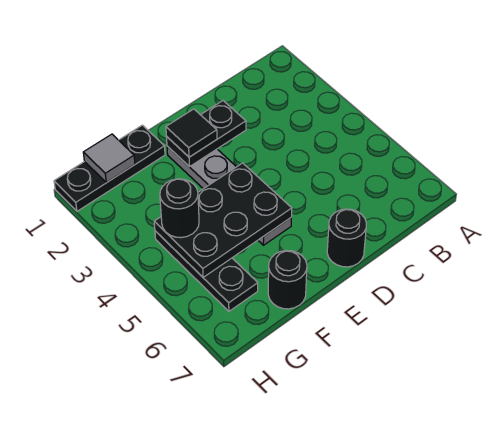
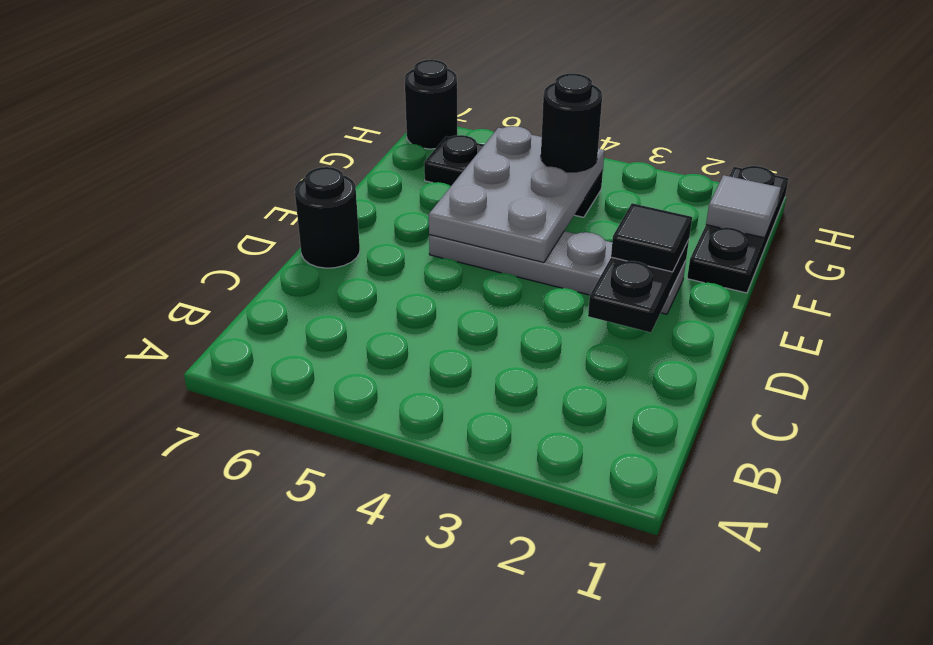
black plate E4:G5 level 2 -> grey plate E4:G5 level 2
black round brick F7 level 1 -> black round brick H7 level 1

